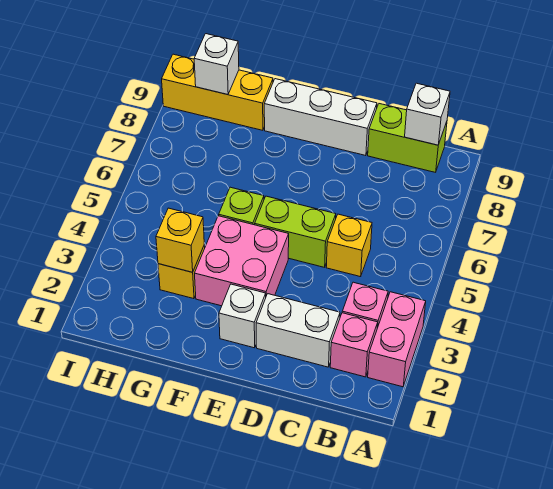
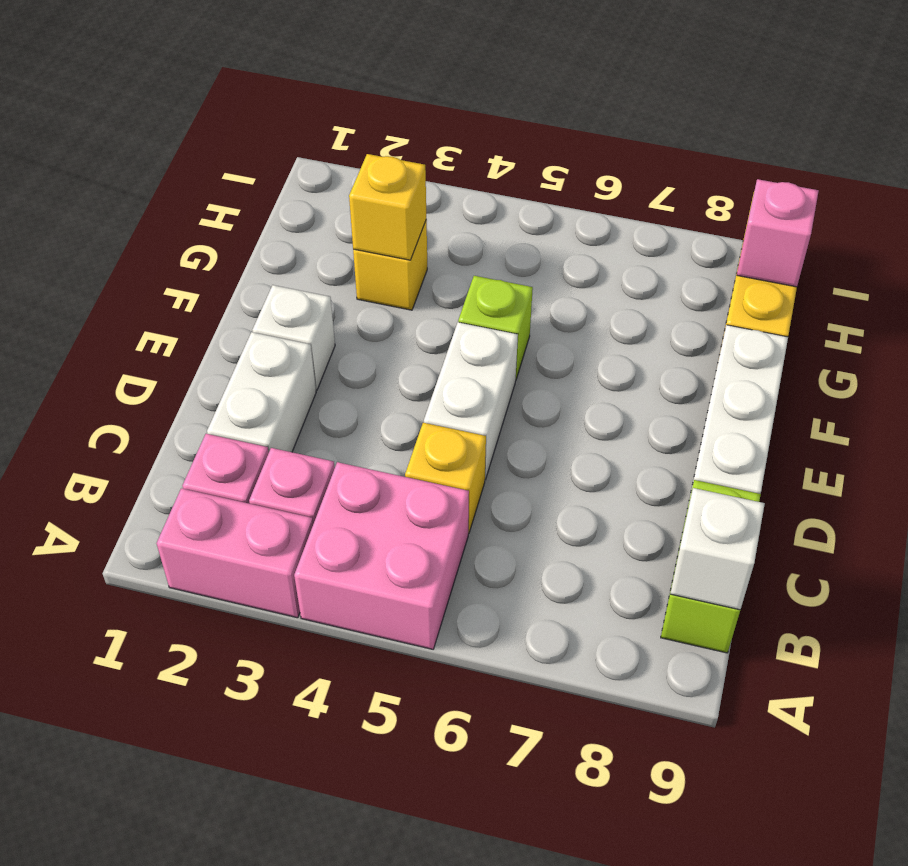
lime brick D5:E5 level 1 -> white brick D5:E5 level 1
pink brick E3:F4 level 1 -> pink brick A4:B5 level 1
white brick H9 level 2 -> pink brick H9 level 2

